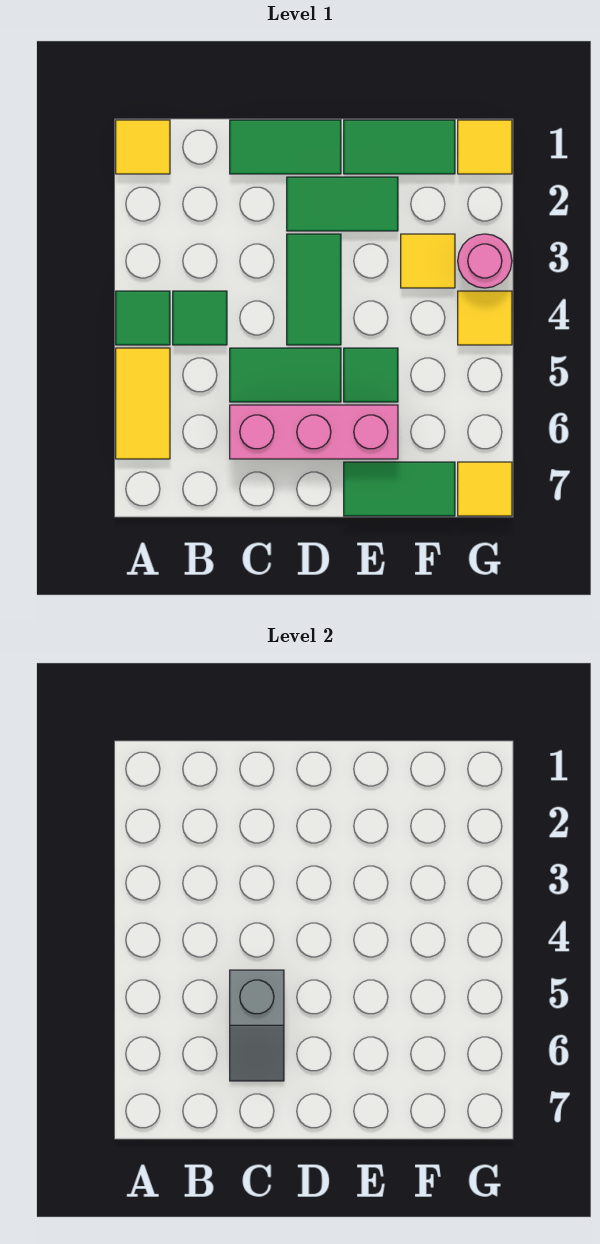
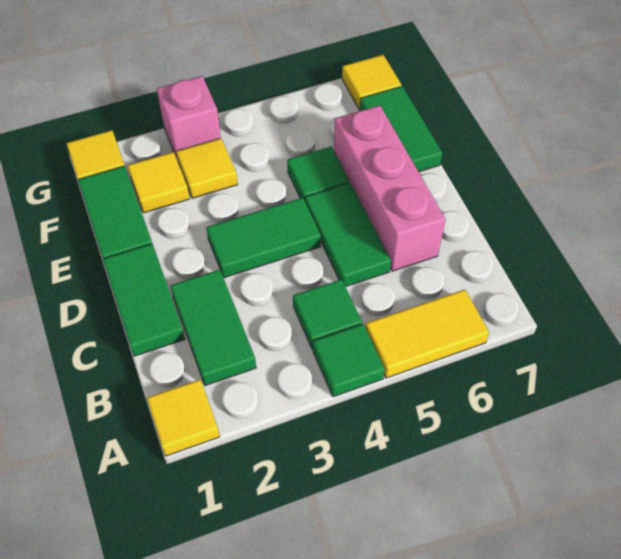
grey slope C5:C6 level 2 top 5 -> none
green tile D2:E2 level 1 -> green tile B2:C2 level 1
pink round brick G3 level 1 -> pink brick G3 level 1
yellow tile G4 level 1 -> yellow tile F2 level 1

